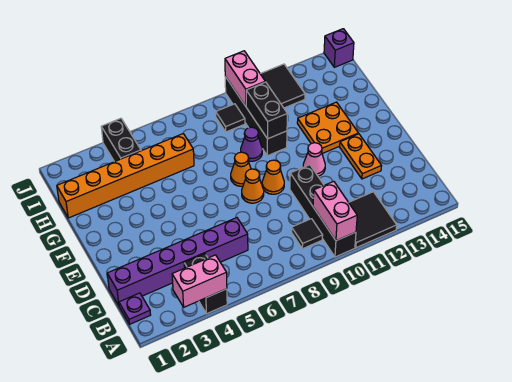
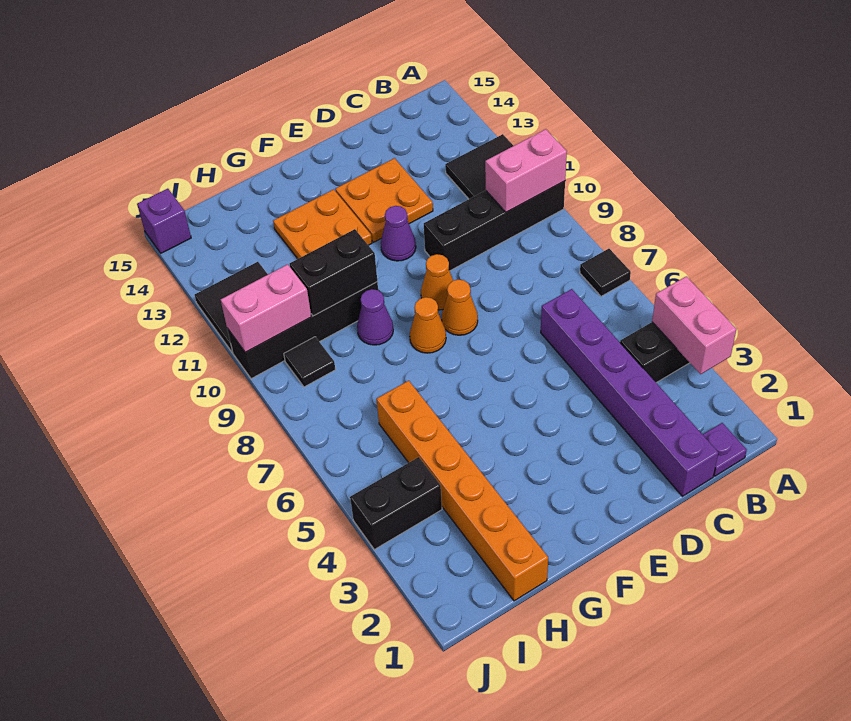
black tile B9 level 1 -> black tile A7 level 1
orange plate D13:E13 level 1 -> orange plate D12:E13 level 1
pink cone E11 level 1 -> purple cone E11 level 1

